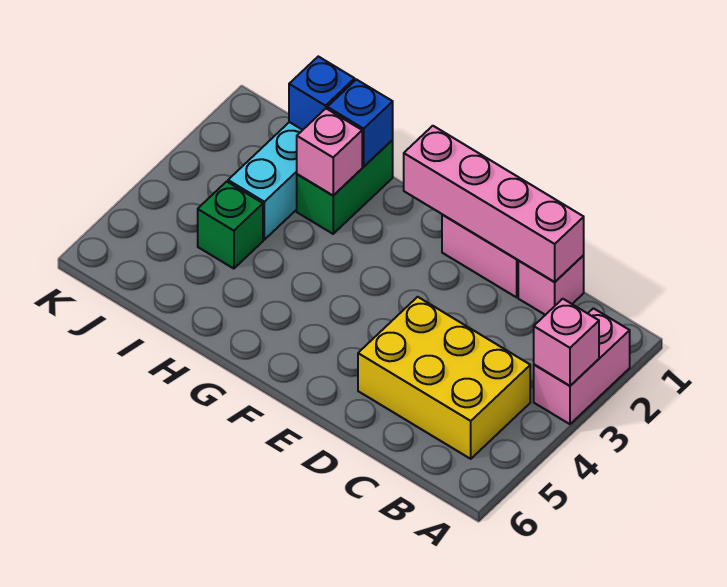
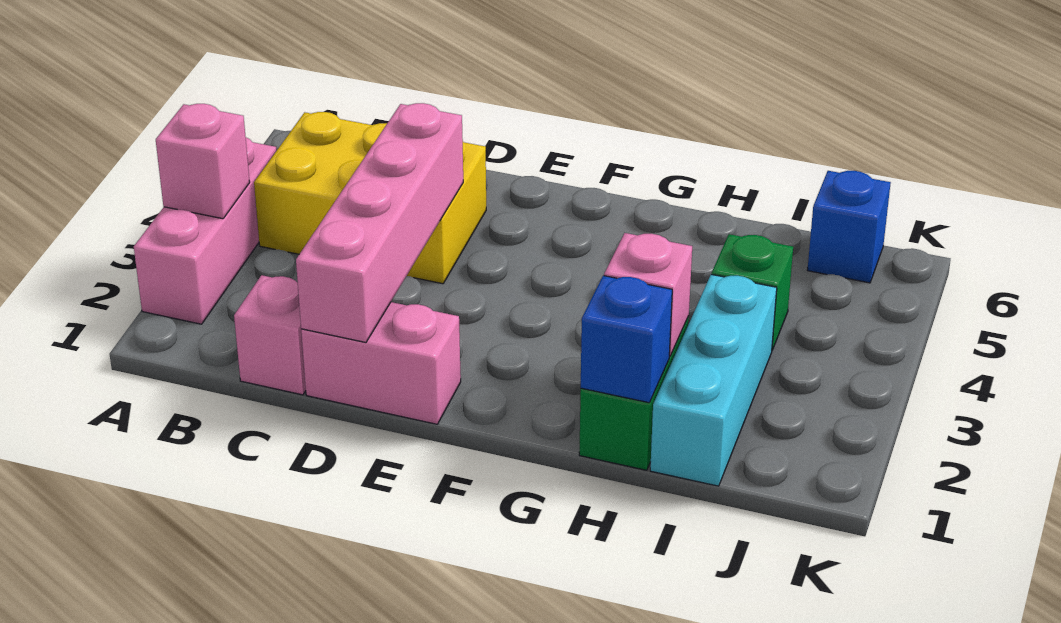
pink brick A2:A3 level 1 -> pink brick A2:A4 level 1
pink brick C1:F1 level 2 -> pink brick D1:D4 level 2
blue brick I1 level 2 -> blue brick J6 level 1

